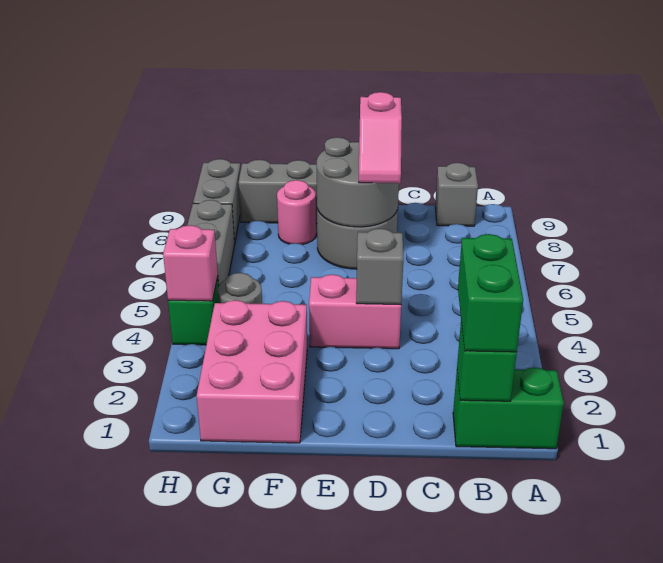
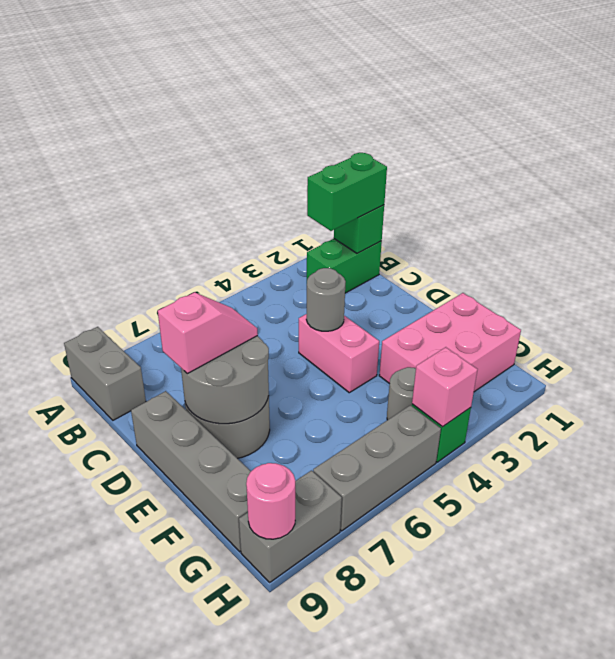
green brick A1:B1 level 1 -> green brick B1:B2 level 1
grey brick B9 level 1 -> grey brick A9:B9 level 1
grey brick D4 level 2 -> grey round brick D4 level 2
pink round brick F8 level 1 -> pink round brick H9 level 2

